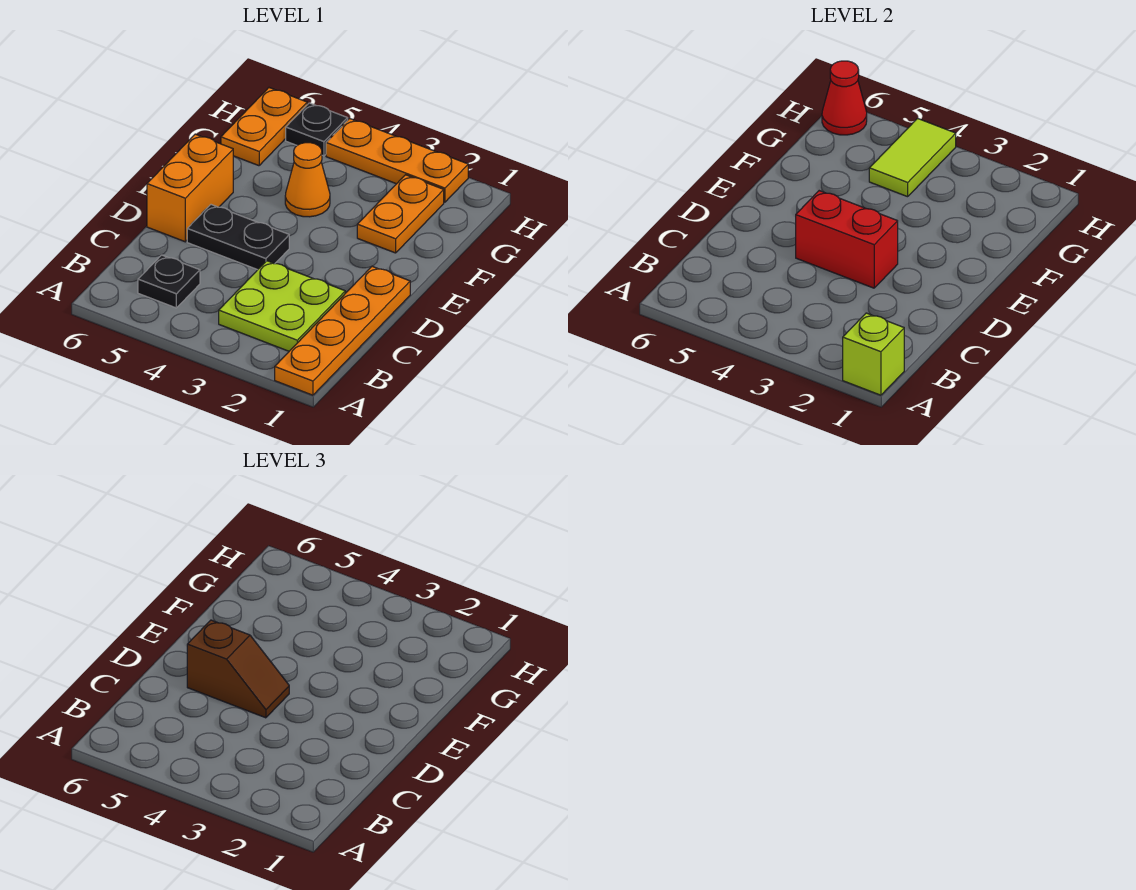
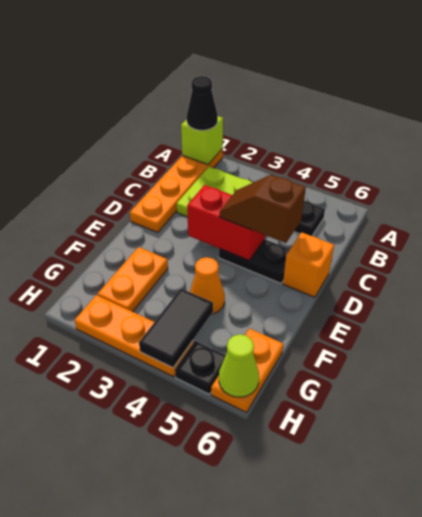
none -> black cone A1 level 3
orange brick D6:E6 level 1 -> orange brick D6 level 1
lime tile G4:H4 level 2 -> black tile G4:H4 level 2
red cone H6 level 2 -> lime cone H6 level 2

